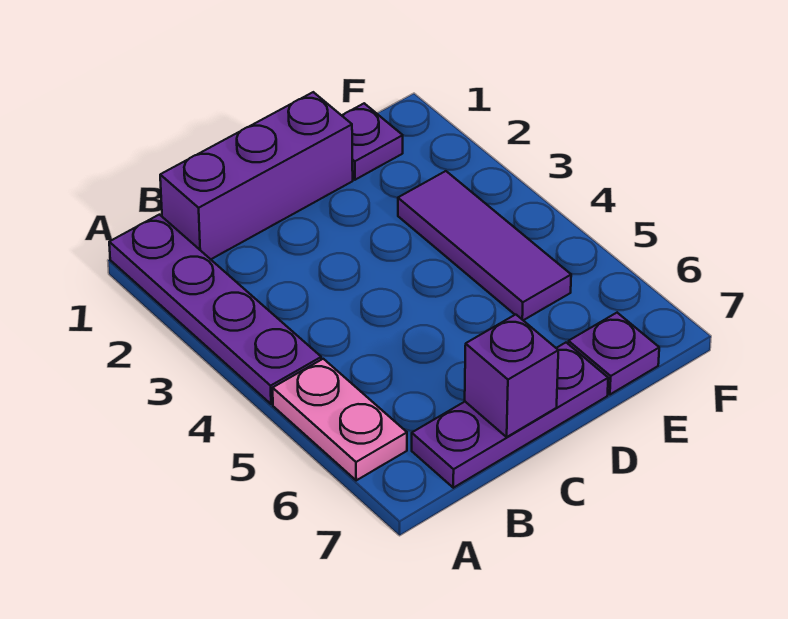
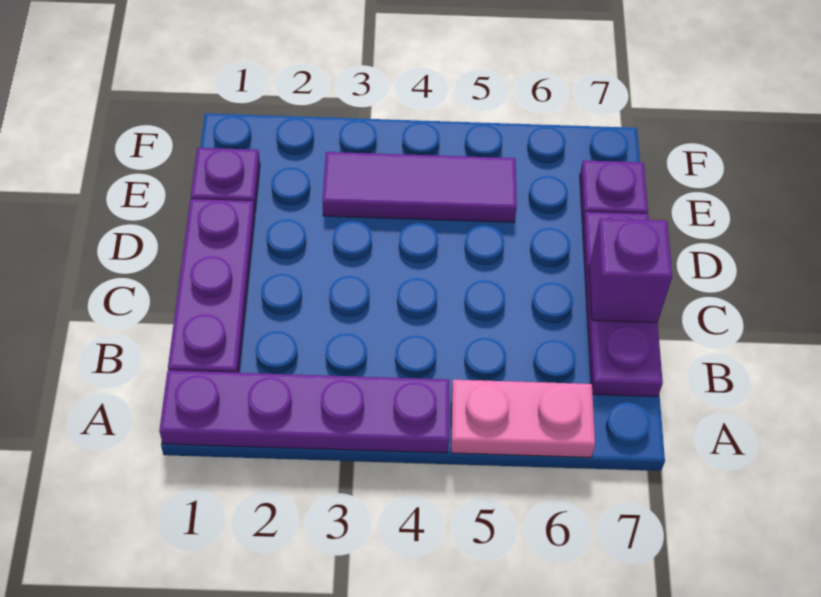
purple brick B1:D1 level 1 -> purple plate B1:D1 level 1

